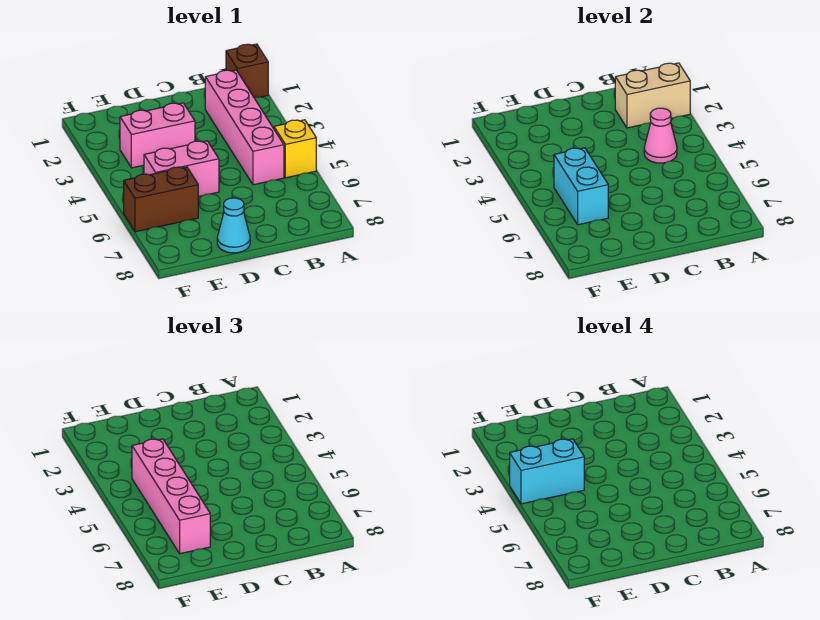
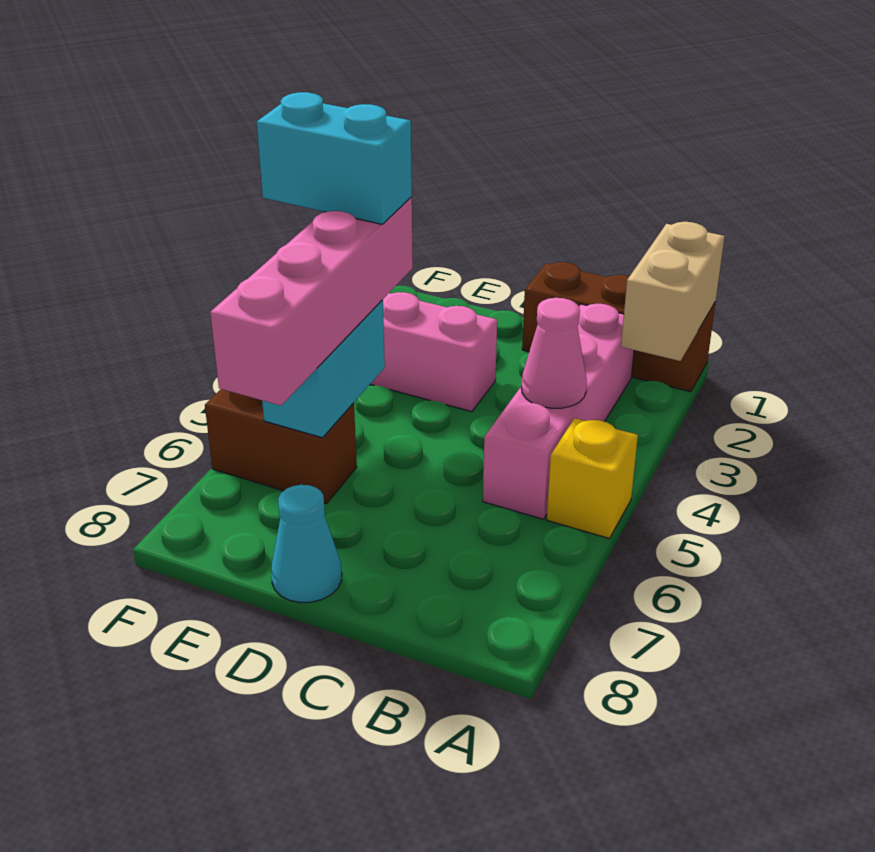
brown brick A1 level 1 -> brown brick A1:C1 level 1
tan brick A2:B2 level 2 -> tan brick A1:A2 level 2
pink brick D5:E5 level 1 -> none

